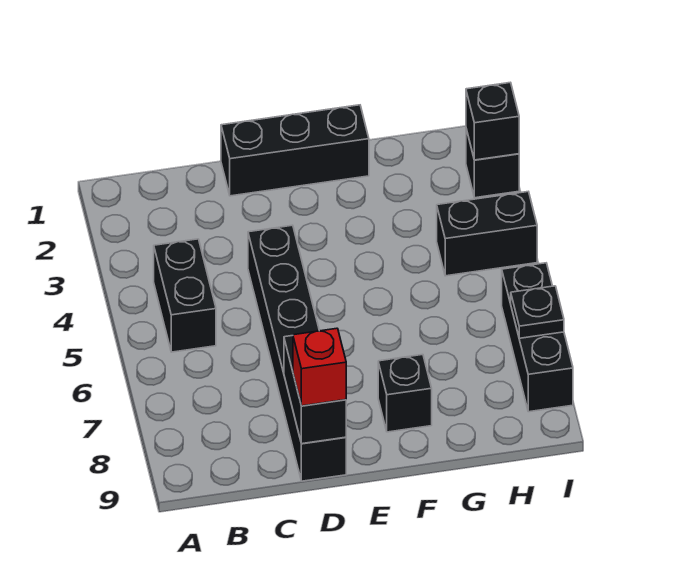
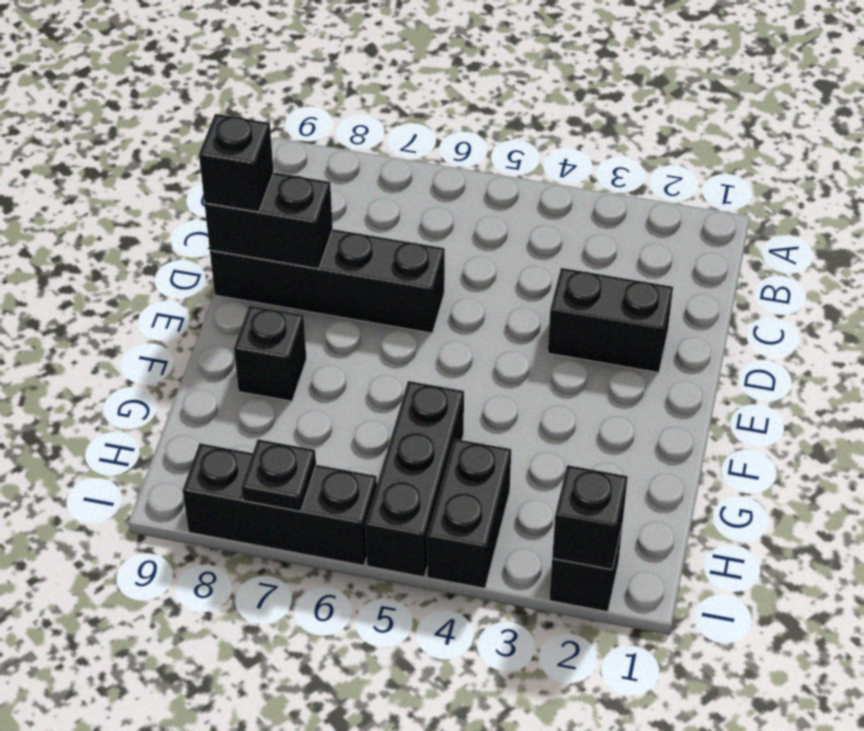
black brick B4:B5 level 1 -> black brick D2:D3 level 1
black brick D1:F1 level 1 -> black brick G5:I5 level 1
black brick D4:D9 level 1 -> black brick D6:D9 level 1
red brick D9 level 3 -> black brick D9 level 3

